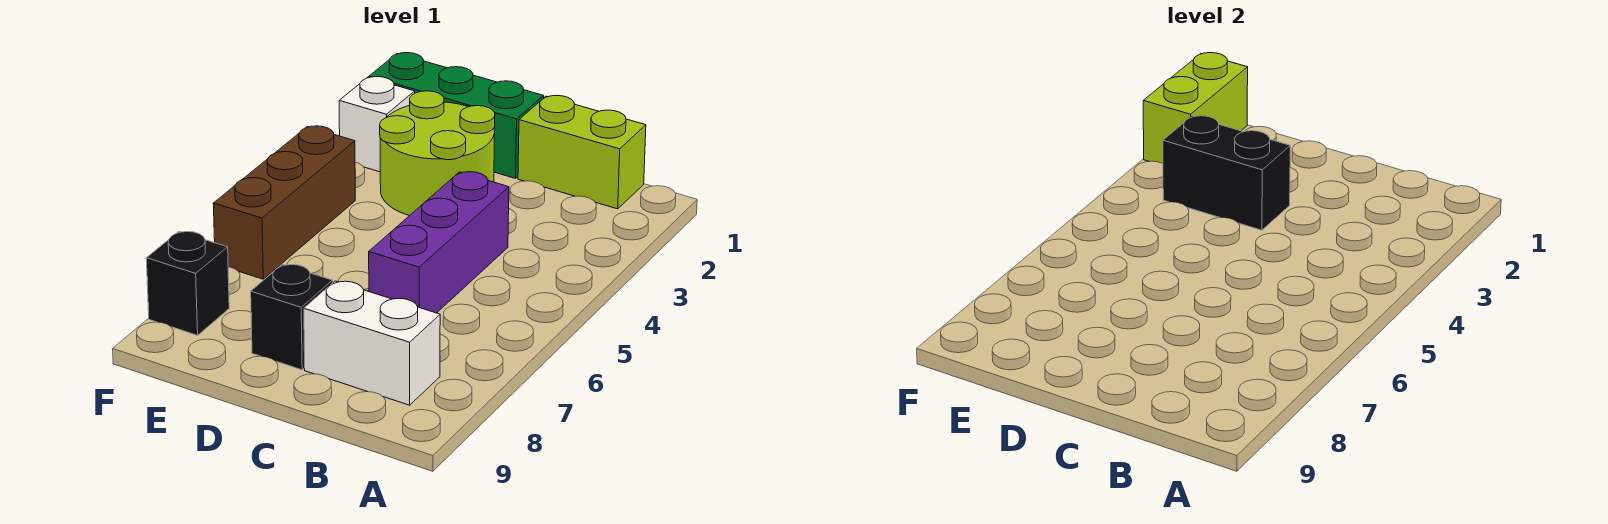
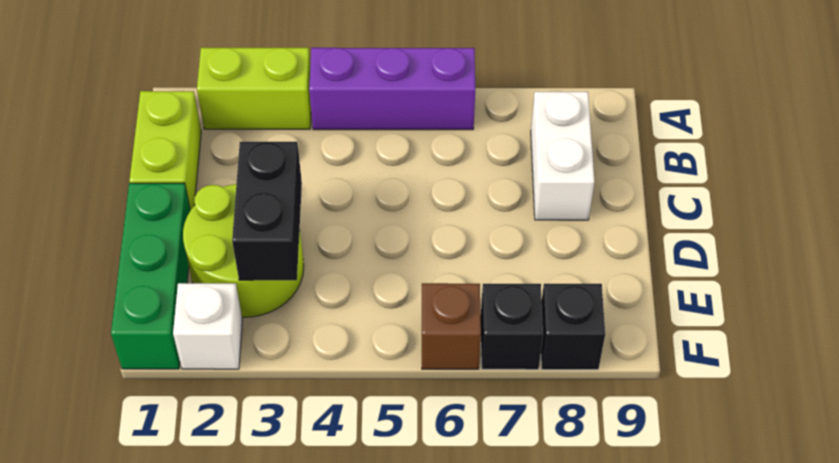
purple brick C4:C6 level 1 -> purple brick A4:A6 level 1
black brick D8 level 1 -> black brick F7 level 1
lime brick F1:F2 level 2 -> lime brick A2:A3 level 1
brown brick F4:F6 level 1 -> brown brick F6 level 1

